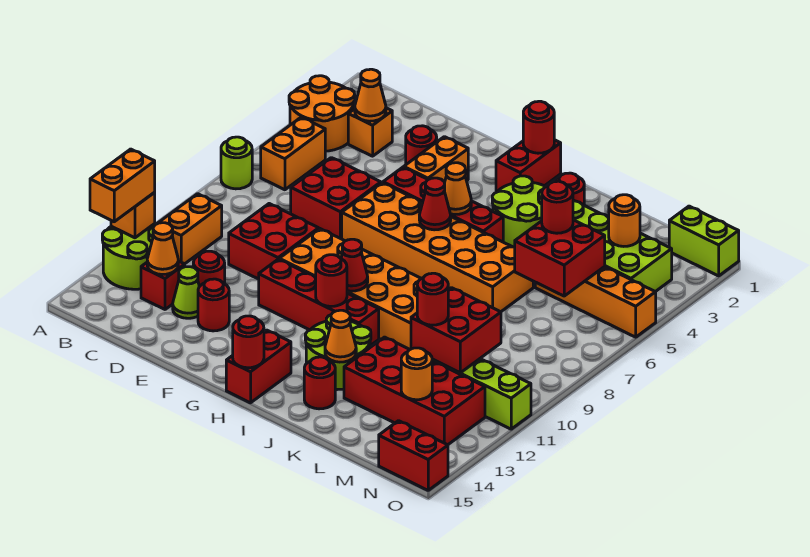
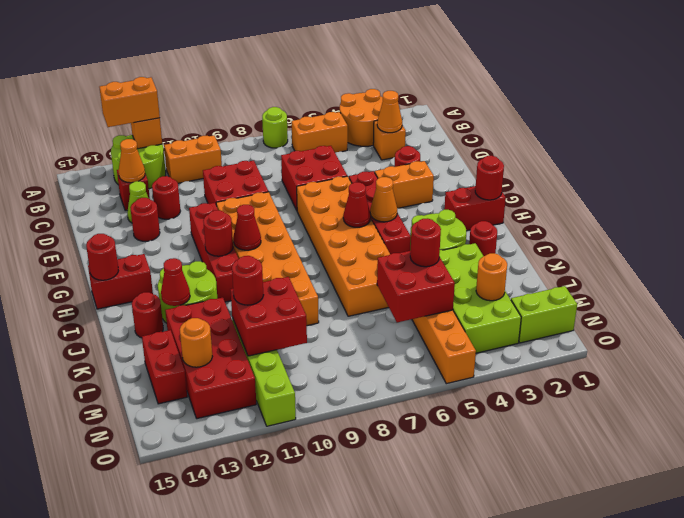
orange cone J13 level 2 -> red cone J13 level 2
lime brick N1:O1 level 1 -> lime brick N1:N2 level 1
red brick N15:O15 level 1 -> red brick L14:M14 level 1

